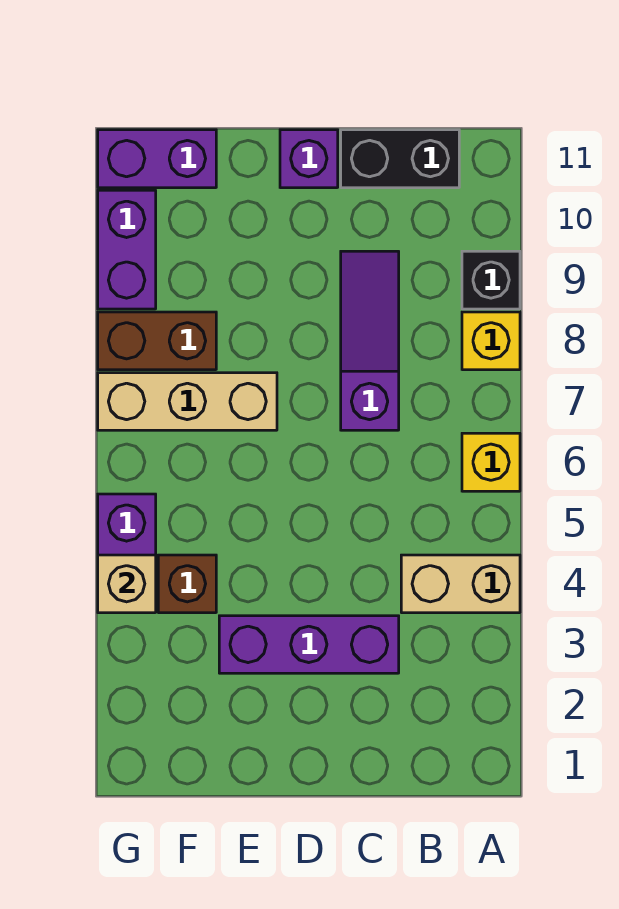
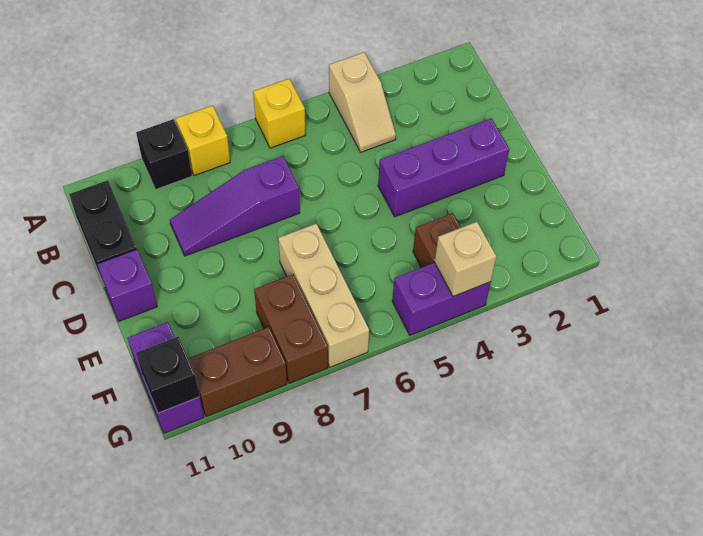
tan brick A4:B4 level 1 -> tan slope A4:B4 level 1 top A
purple brick C3:E3 level 1 -> purple brick D2:D4 level 1
purple brick G9:G10 level 1 -> brown brick G9:G10 level 1
none -> black brick G11 level 2

